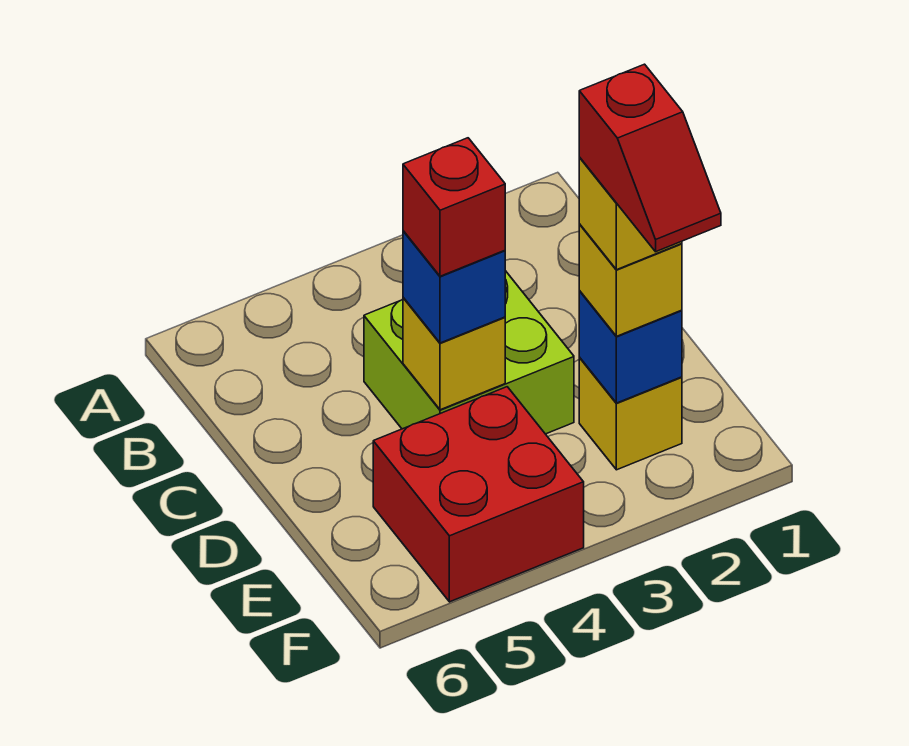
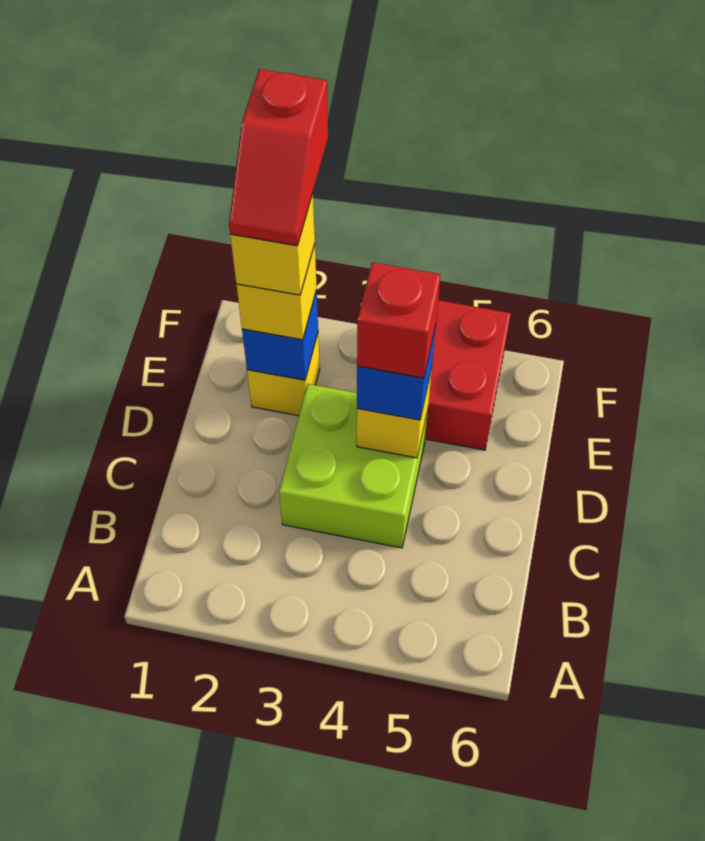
red slope E2:F2 level 5 top E -> red slope E2:F2 level 5 top F

